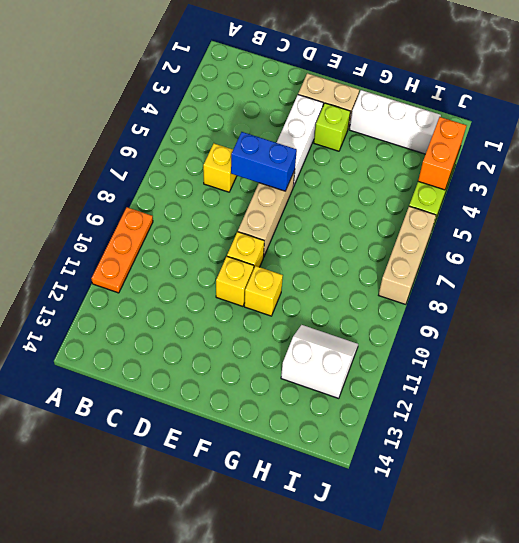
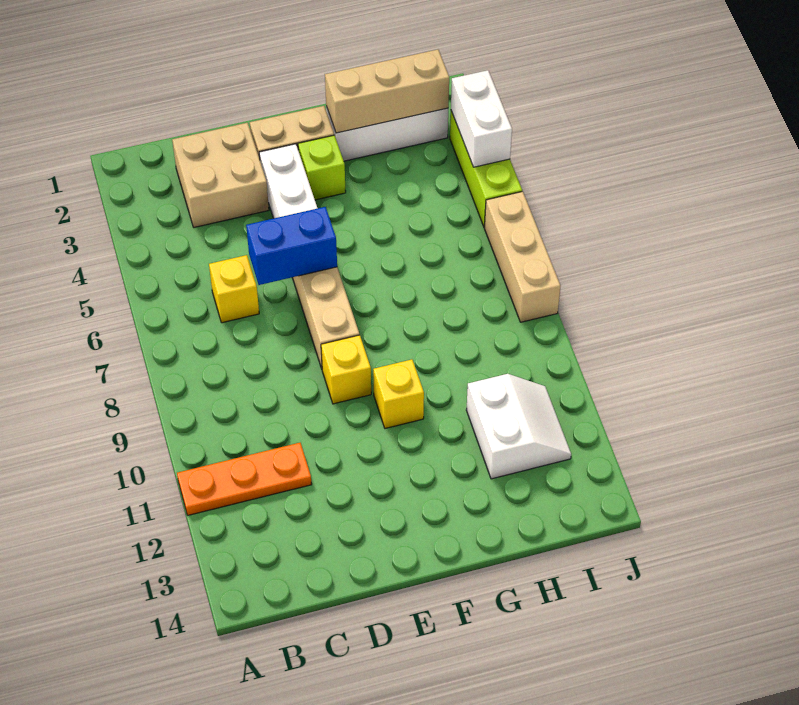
orange plate A9:A11 level 1 -> orange plate A11:C11 level 1
none -> tan brick C2:D3 level 1
yellow brick E10 level 1 -> none
none -> tan brick G2:I2 level 2
white slope H11:I12 level 1 top 12 -> white slope H11:I12 level 1 top H
orange brick J3:J4 level 2 -> white brick J3:J4 level 2

